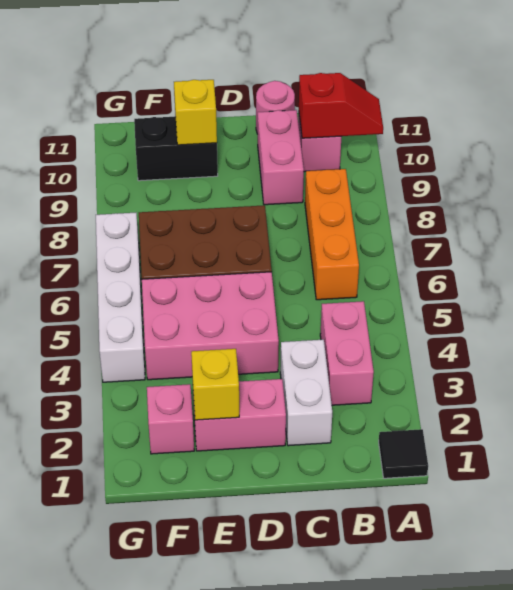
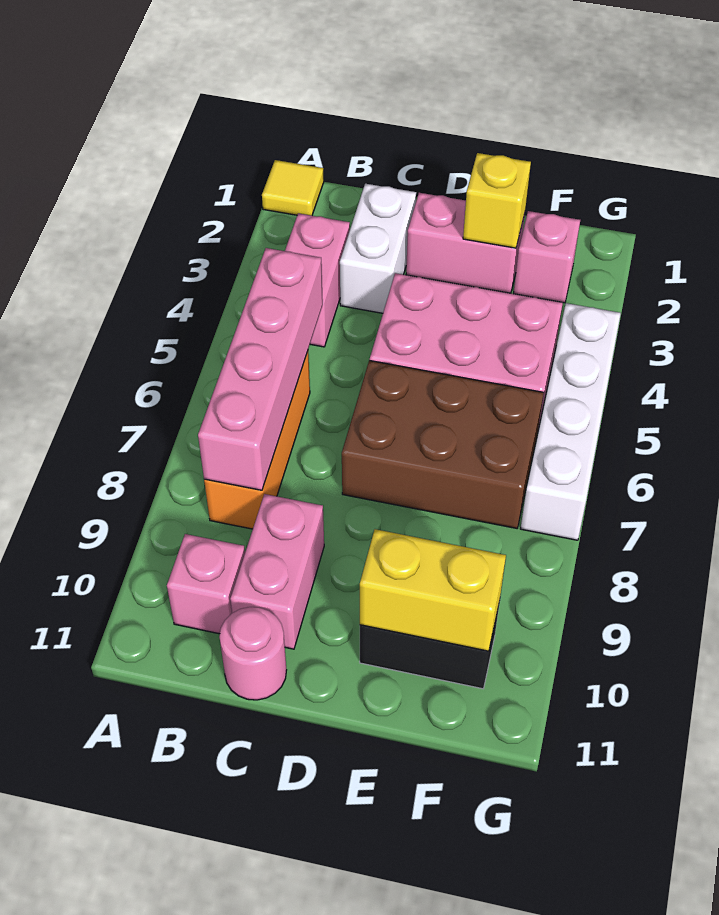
black tile A1 level 1 -> yellow tile A1 level 1
red slope A10:B10 level 2 top B -> none
none -> pink brick B5:B8 level 2
yellow brick E10 level 2 -> yellow brick E10:F10 level 2

